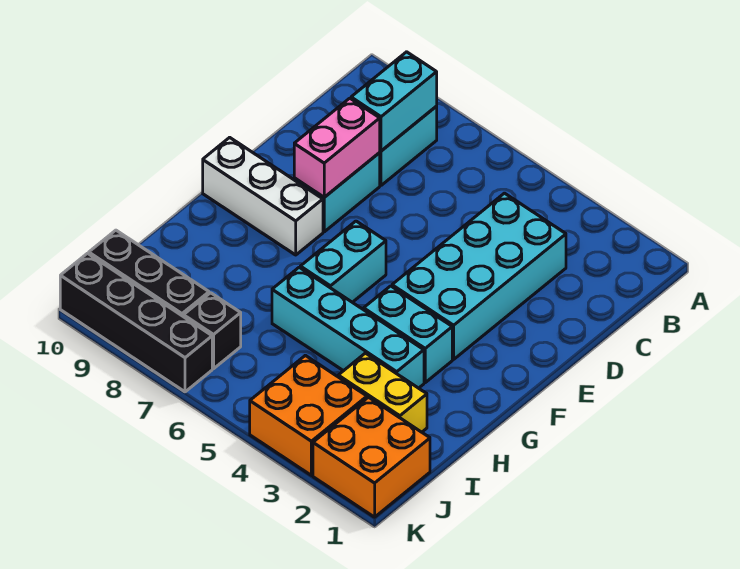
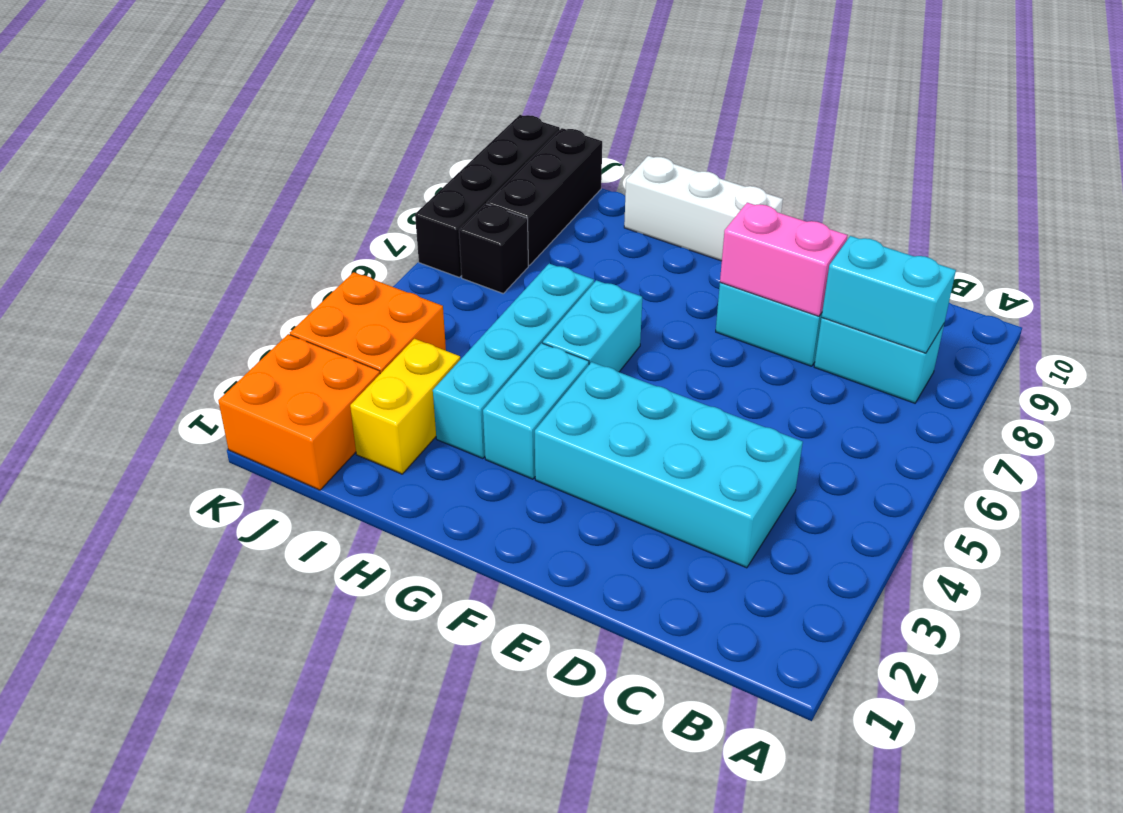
cyan brick F6:G6 level 1 -> cyan brick G5:G6 level 1
white brick F8:F10 level 1 -> white brick F10:H10 level 1

